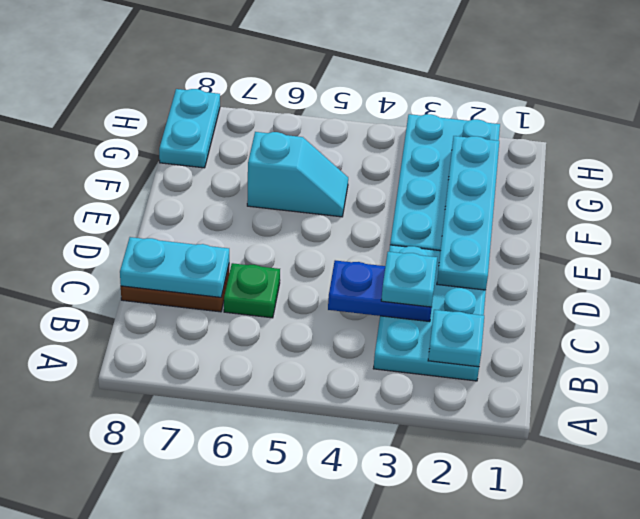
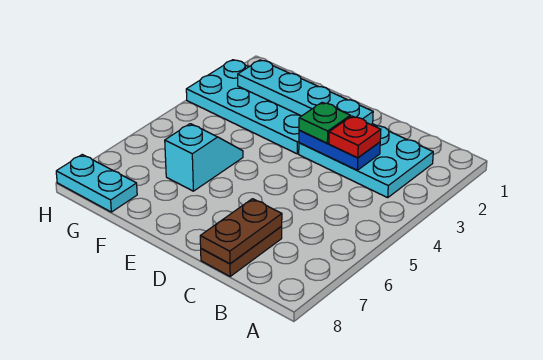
cyan plate B2 level 2 -> none
blue plate C3:C4 level 2 -> blue plate C3:D3 level 2
cyan plate C3 level 3 -> red plate C3 level 3
green plate C6 level 1 -> green plate D3 level 3
cyan plate C7:C8 level 2 -> brown plate C7:C8 level 2

